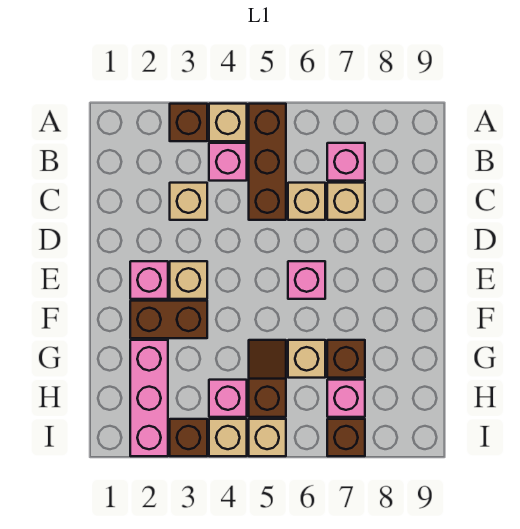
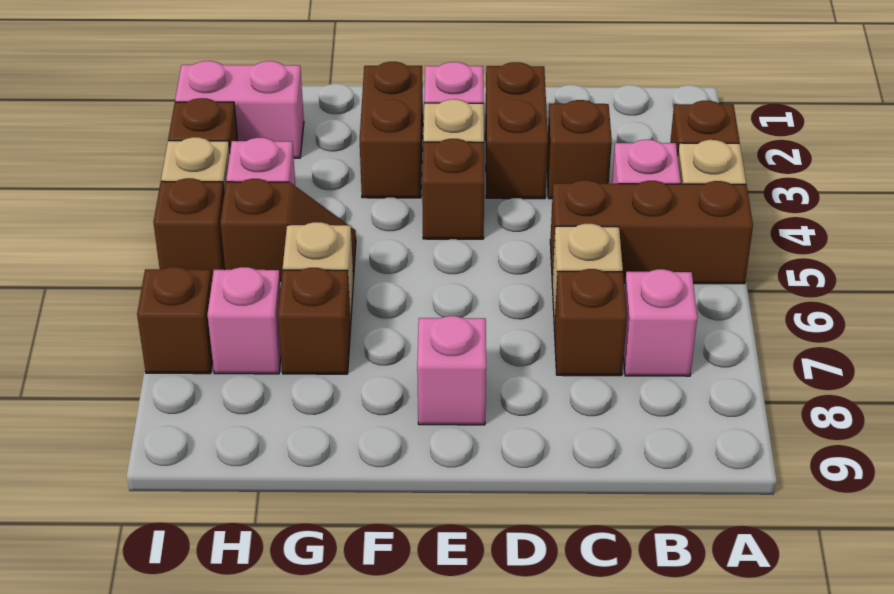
tan brick C3 level 1 -> brown brick C3 level 1
tan brick C7 level 1 -> brown brick C7 level 1
none -> brown brick D2:D3 level 1
none -> brown brick E4 level 1
pink brick E6 level 1 -> pink brick E8 level 1
pink brick G2:I2 level 1 -> pink brick H2:I2 level 1
tan brick I5 level 1 -> brown brick I5 level 1

